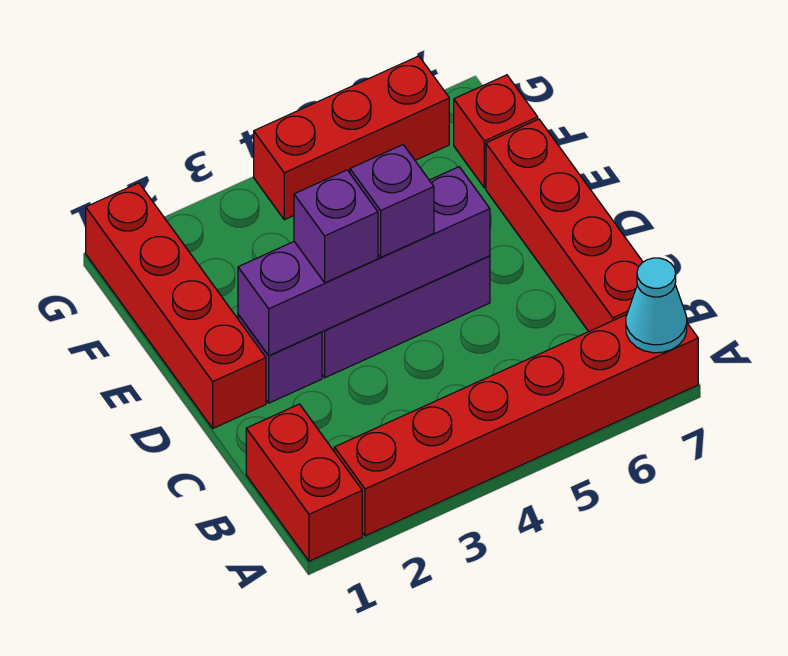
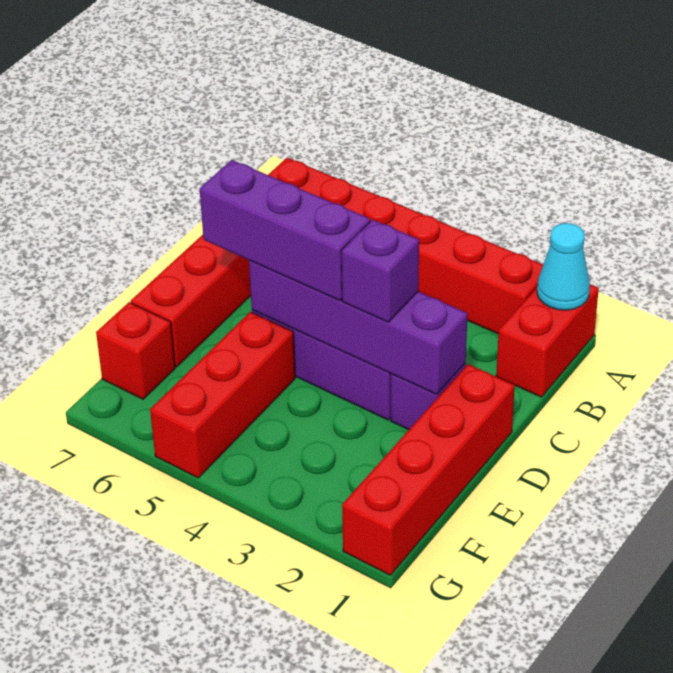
cyan cone A7 level 2 -> cyan cone A1 level 2
purple brick D4 level 3 -> purple brick D4:D6 level 3
red brick G4:G6 level 1 -> red brick E5:G5 level 1

